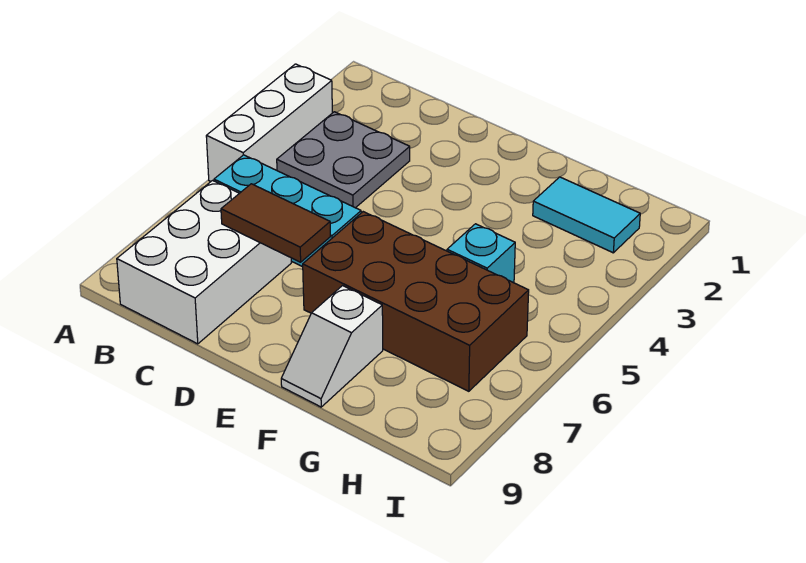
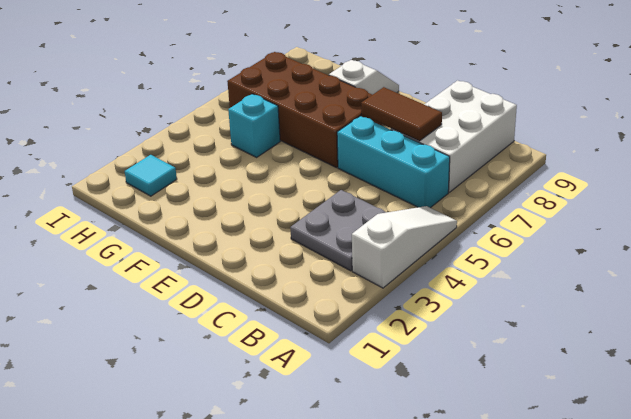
white brick A3:A5 level 1 -> white slope A3:A5 level 1 top 3
cyan tile G2:H2 level 1 -> cyan tile H2 level 1

